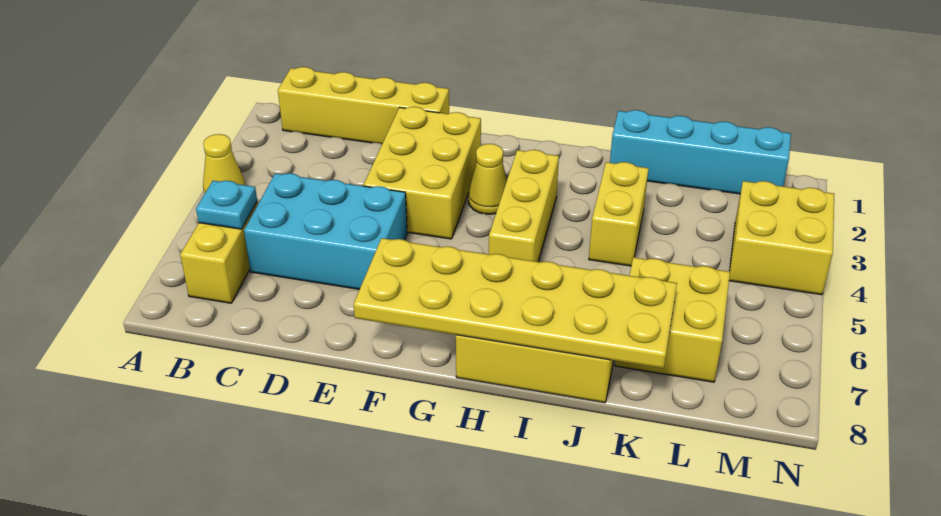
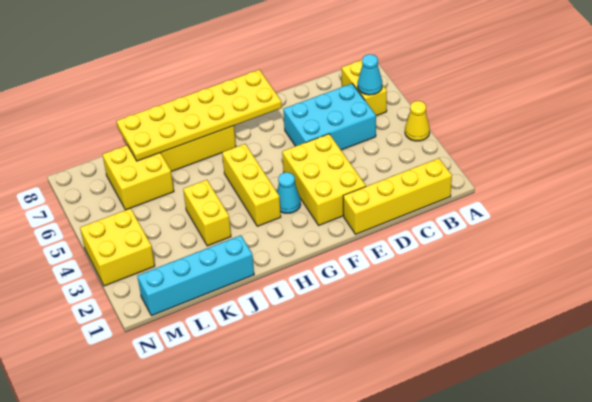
cyan plate B6 level 2 -> cyan cone B6 level 2
yellow cone G3 level 1 -> cyan cone G3 level 1

